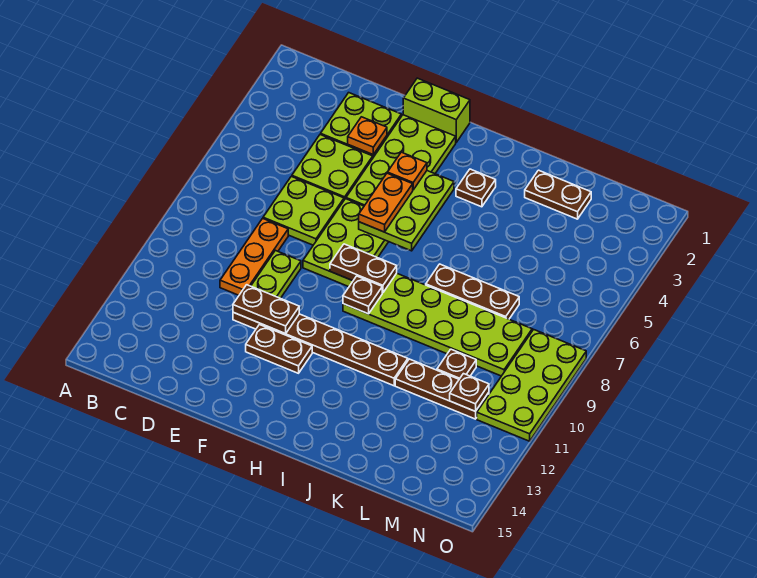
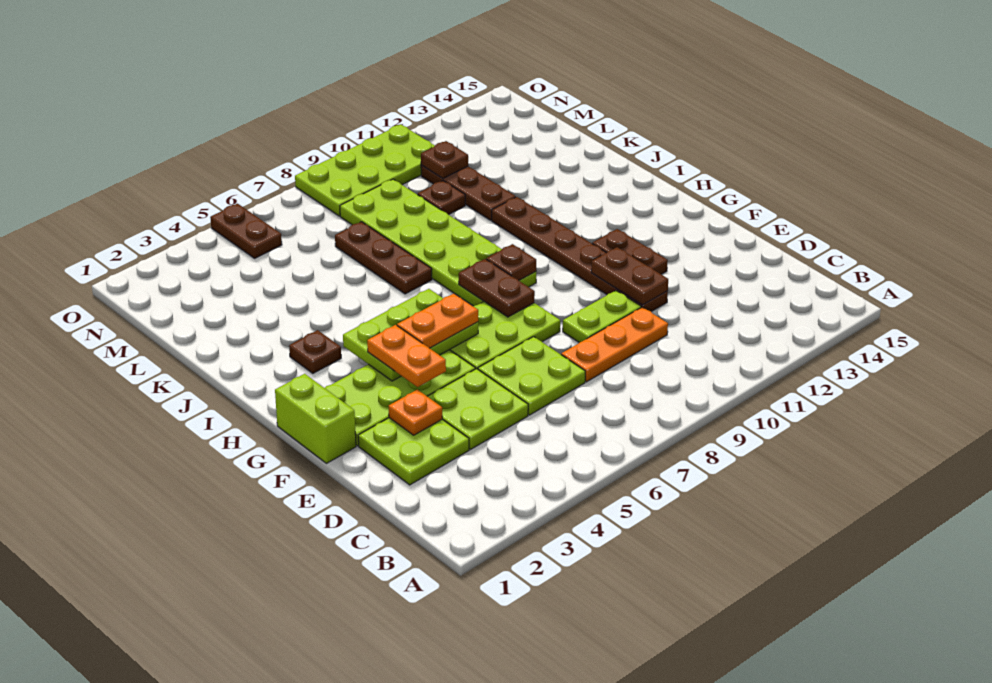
orange plate G4 level 3 -> orange plate F4:G4 level 3
brown plate K2:L2 level 1 -> brown plate N5:O5 level 1

